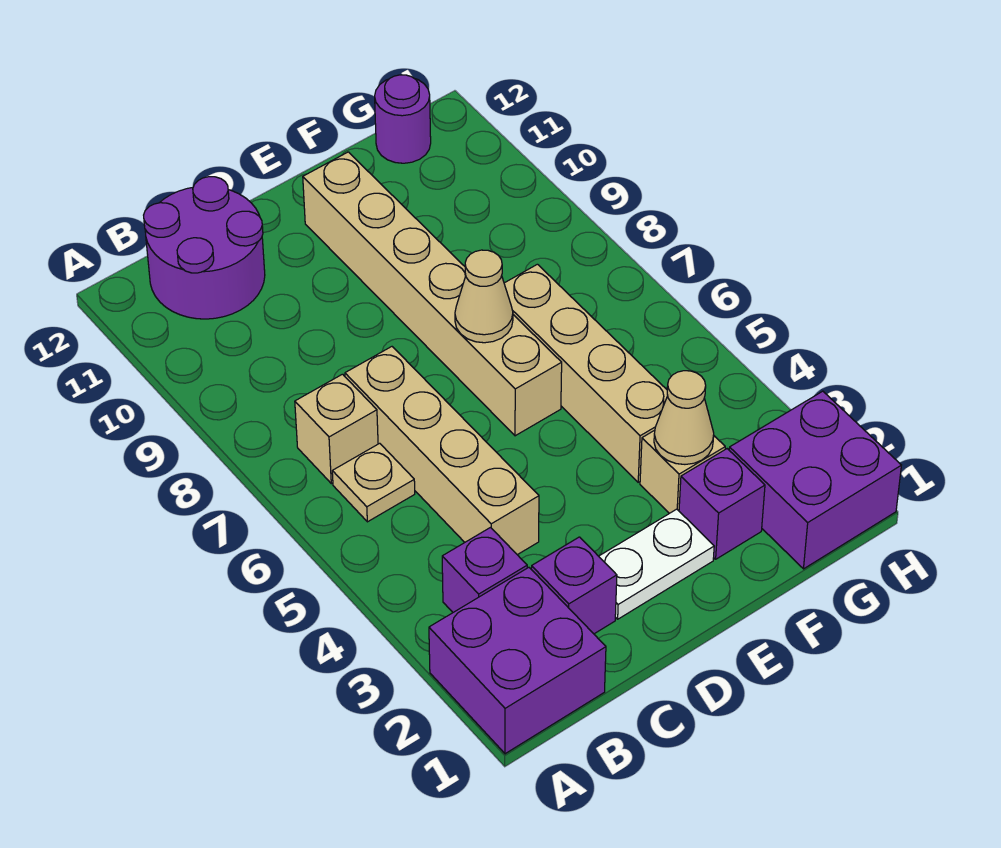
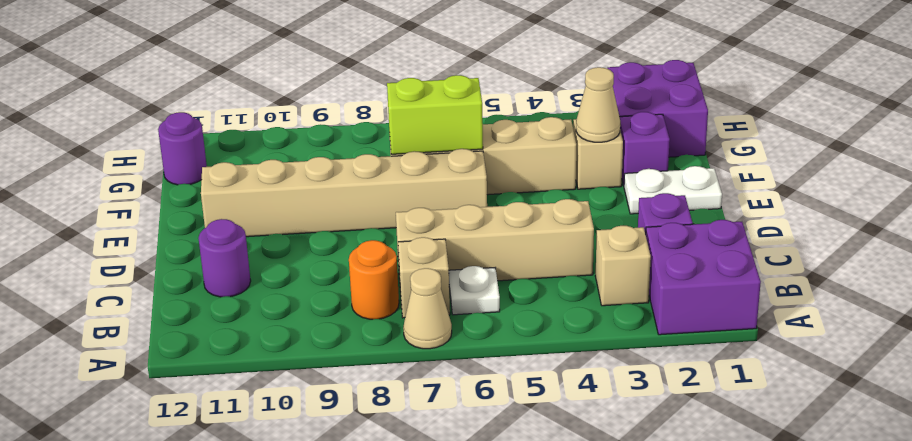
purple brick B3 level 1 -> tan brick B3 level 1
tan plate B6 level 1 -> white plate B6 level 1
none -> orange round brick B8 level 1
purple round brick B11:C12 level 1 -> purple round brick C11 level 1
white plate D2:E2 level 1 -> white plate E1:E2 level 1
tan cone E7 level 2 -> tan cone A7 level 1
none -> lime brick F6:F7 level 2

